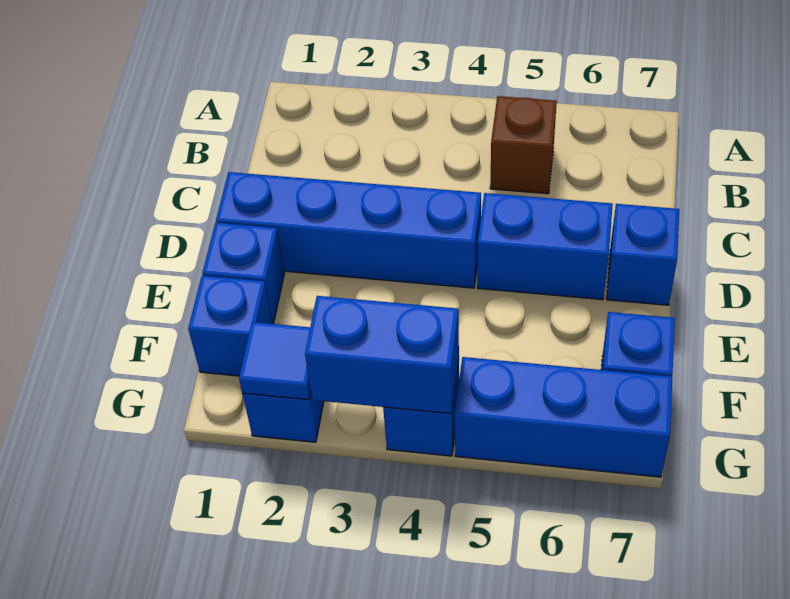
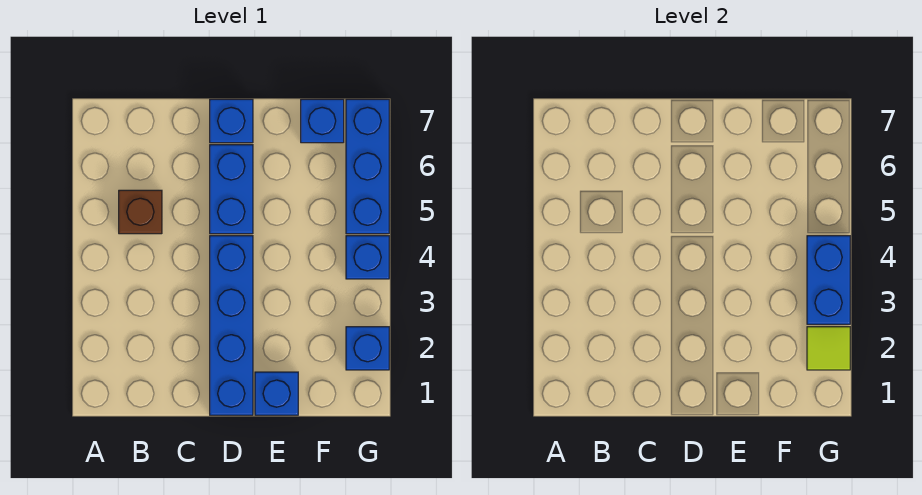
blue brick F1 level 1 -> none
blue tile G2 level 2 -> lime tile G2 level 2

